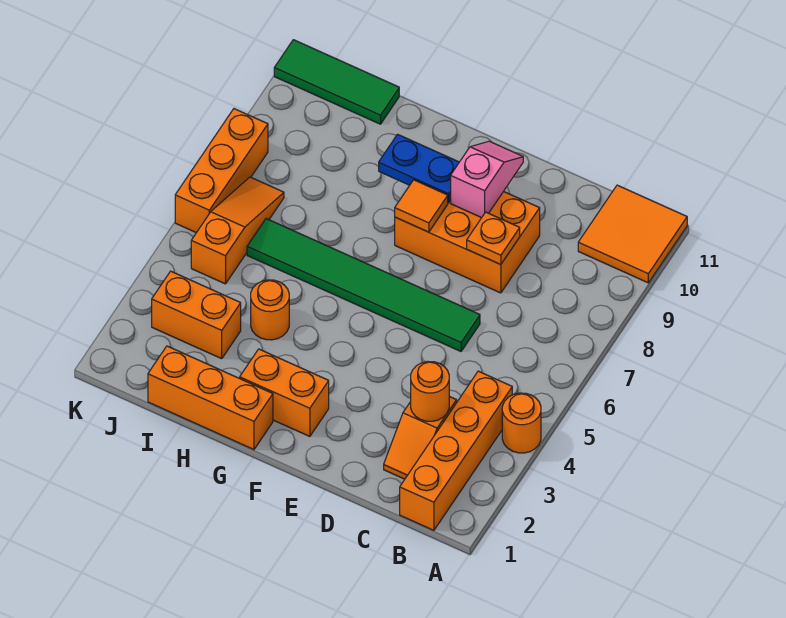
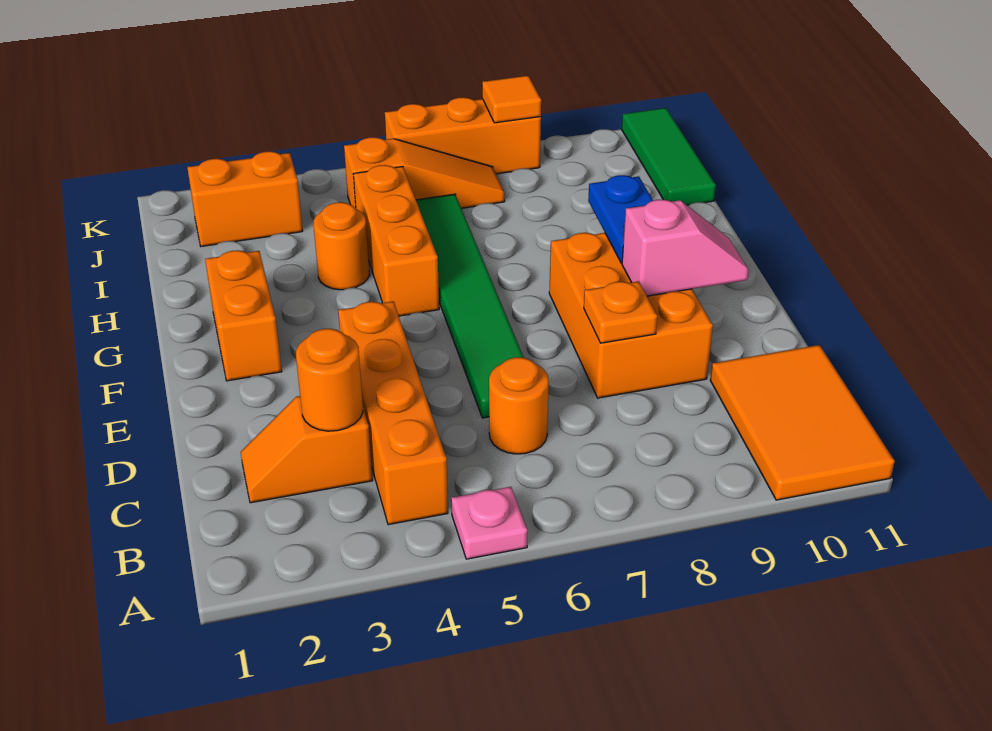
orange round brick A4 level 1 -> orange round brick C6 level 1
none -> pink plate A5 level 1
orange tile A10:B11 level 1 -> orange tile A10:C11 level 1
orange brick B1:B4 level 1 -> orange brick B4:E4 level 1
orange tile F8 level 2 -> orange tile K8 level 2
orange brick G1:I1 level 1 -> orange brick G5:I5 level 1
orange brick I3:J3 level 1 -> orange brick J2:J3 level 1

